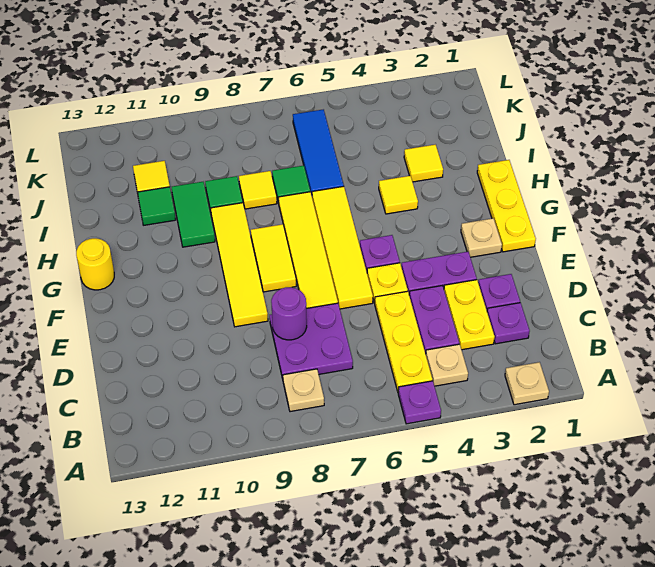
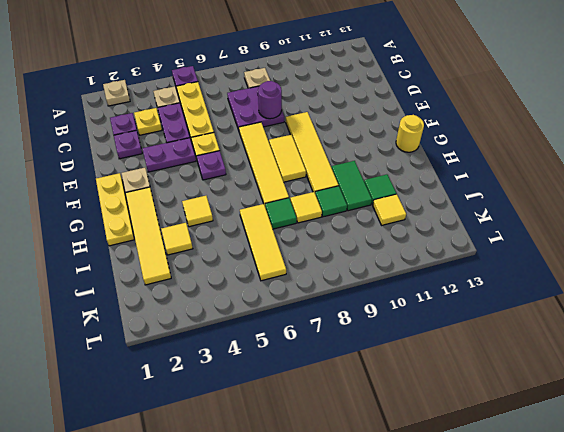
yellow plate C3:D3 level 1 -> yellow plate C3 level 1
yellow tile E6:H6 level 1 -> yellow tile G2:J2 level 1
blue tile I6:K6 level 1 -> yellow tile I6:K6 level 1

